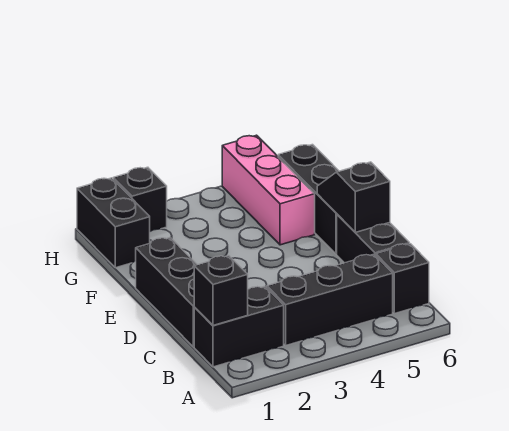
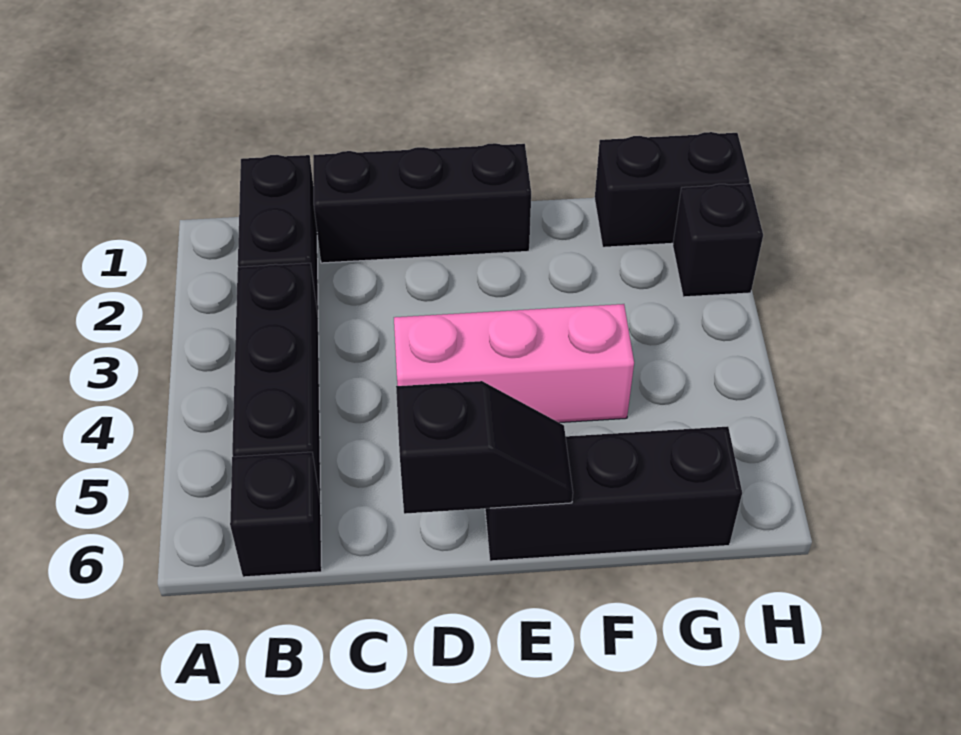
black brick B1 level 2 -> none
black brick C6:D6 level 1 -> none
pink brick F5:H5 level 1 -> pink brick D4:F4 level 1

